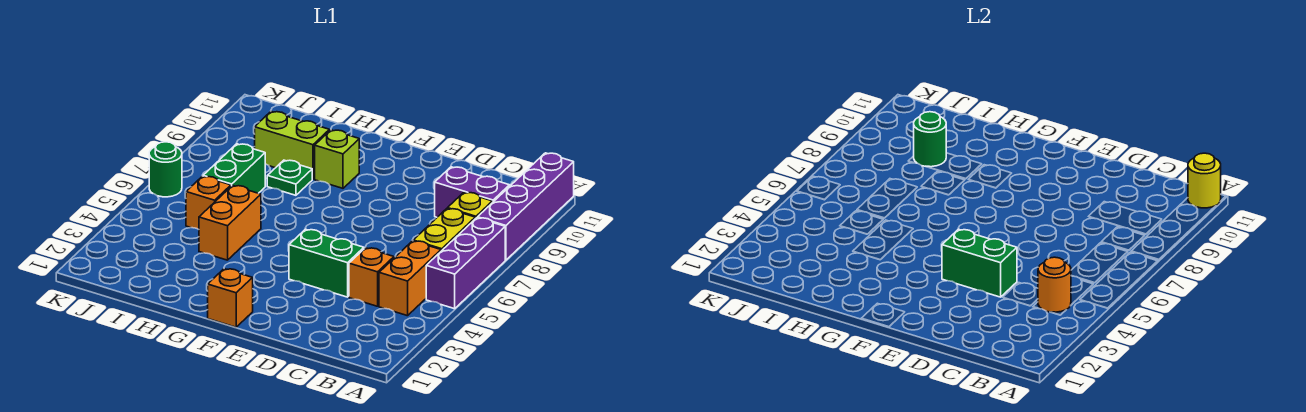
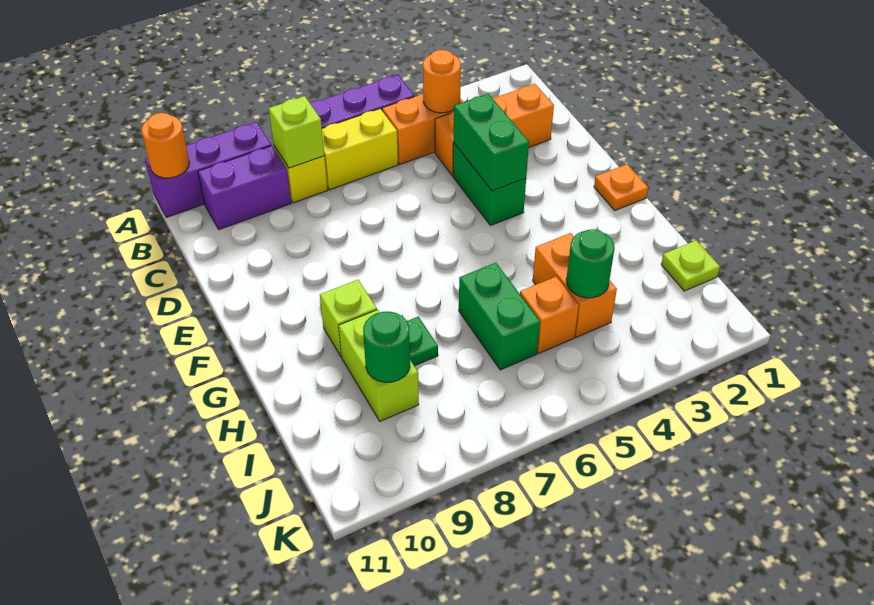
purple brick A8:A11 level 1 -> purple brick A9:A11 level 1
yellow round brick A11 level 2 -> orange round brick A11 level 2
none -> lime brick B8 level 2
purple brick B9:C9 level 1 -> purple brick B9:B10 level 1
orange brick C4 level 1 -> orange brick C2:C4 level 1
orange brick F1 level 1 -> orange plate F1 level 1
orange brick H4:H5 level 1 -> orange brick H4:I4 level 1
none -> lime plate I1 level 1
green brick I6:I7 level 1 -> green brick H6:I6 level 1
green round brick K6 level 1 -> green round brick I4 level 2

